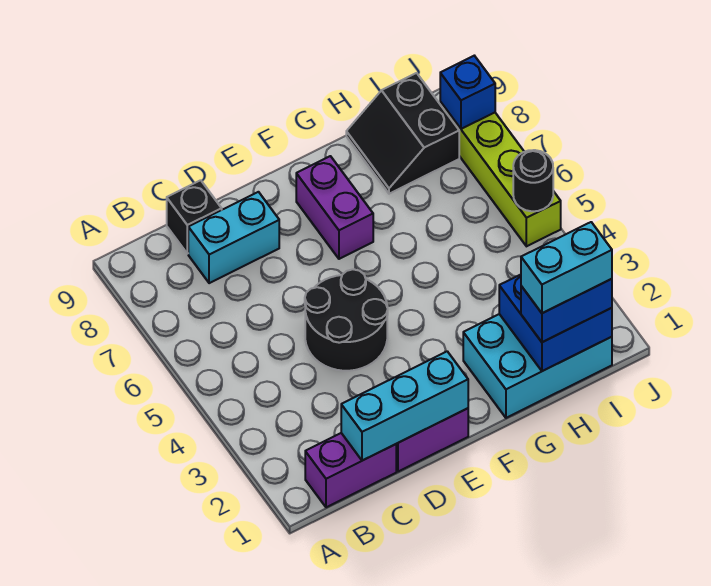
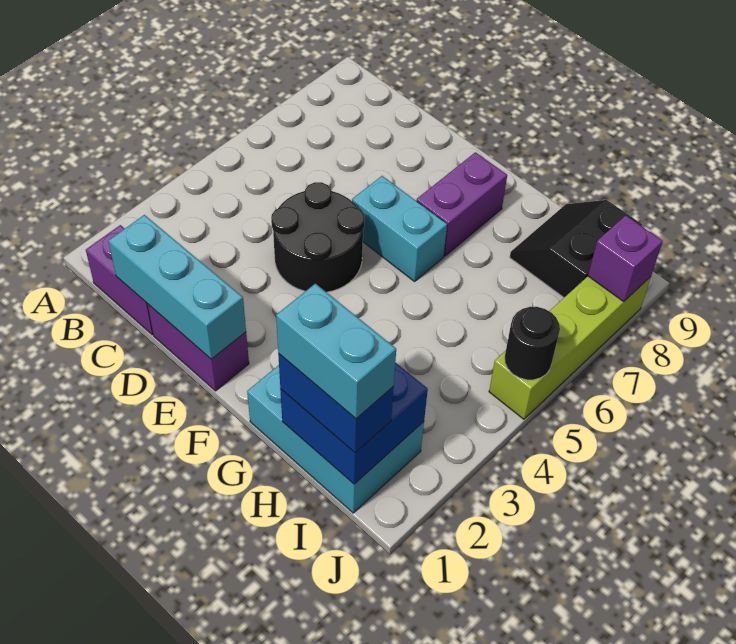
cyan brick C8:D8 level 1 -> cyan brick E6:F6 level 1
black brick C9 level 1 -> none
blue brick J8 level 2 -> purple brick J8 level 2

